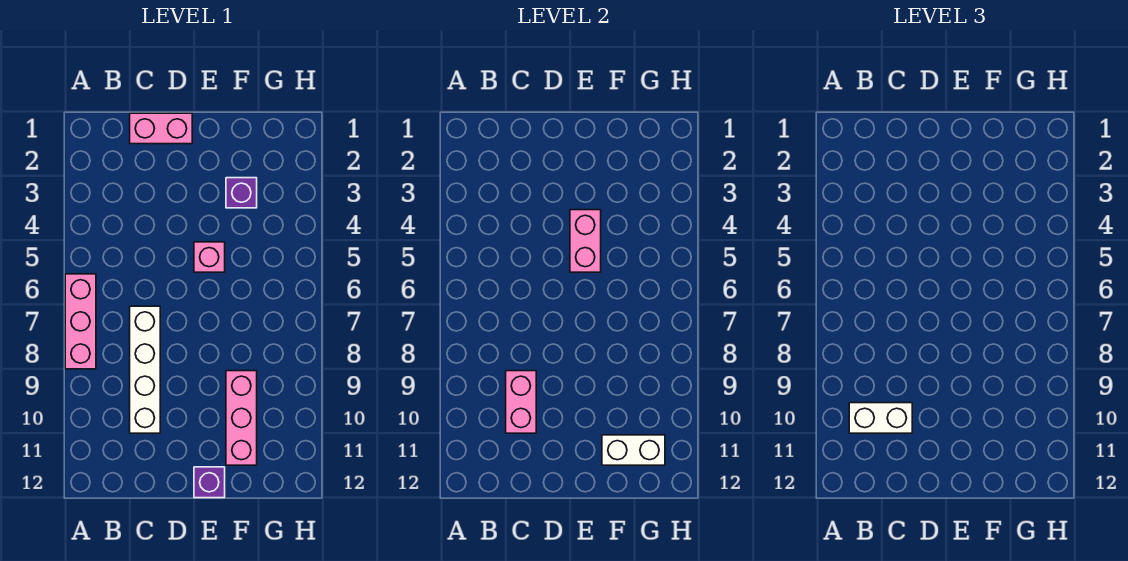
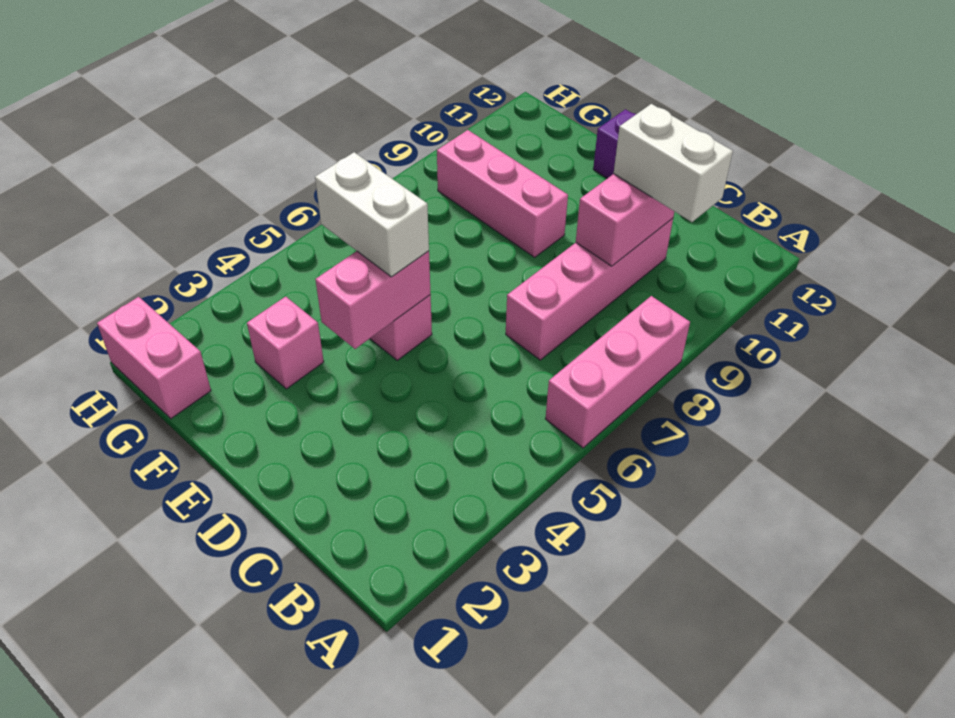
pink brick C1:D1 level 1 -> pink brick G1:H1 level 1
white brick C7:C10 level 1 -> pink brick C7:C10 level 1
purple brick F3 level 1 -> pink brick F3 level 1
pink brick F9:F11 level 1 -> pink brick E9:G9 level 1
white brick F11:G11 level 2 -> white brick E5:F5 level 3

